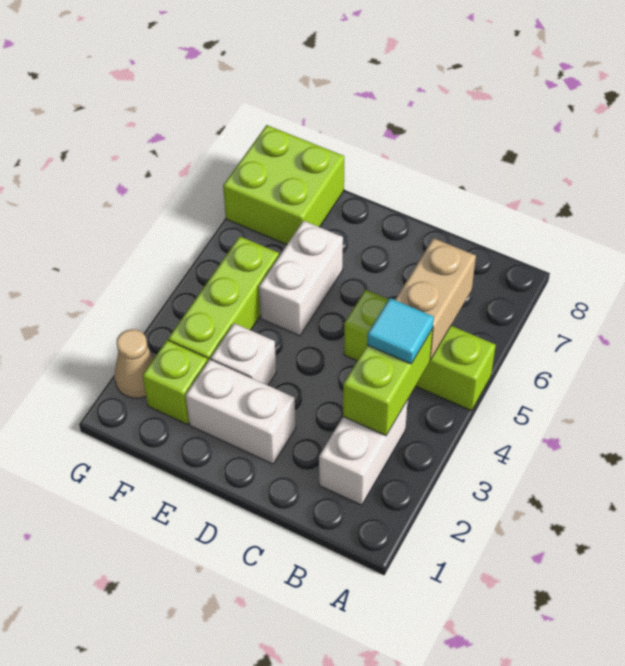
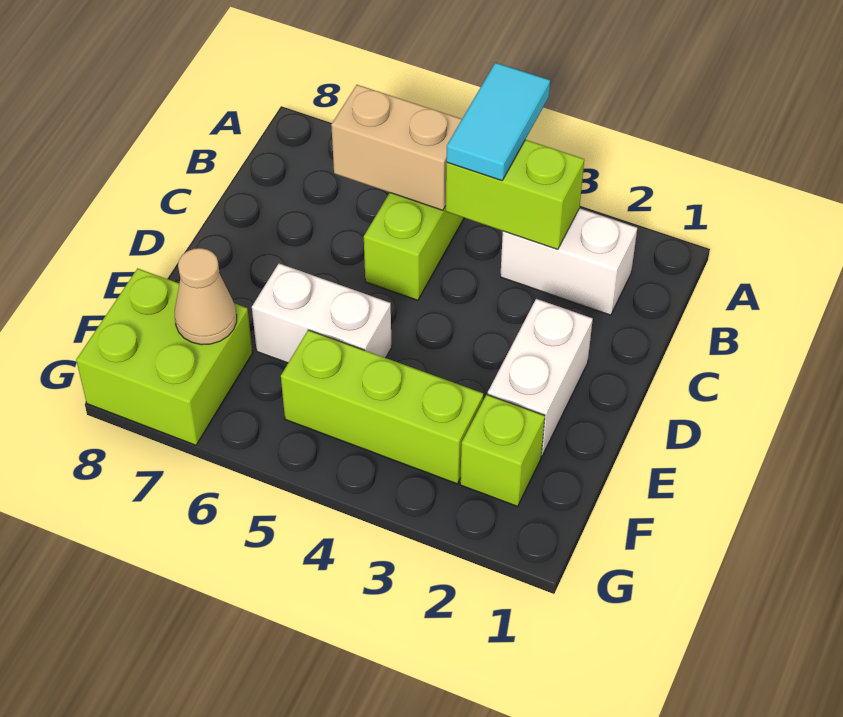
cyan tile B4 level 3 -> cyan tile A4:B4 level 3
white brick E3 level 1 -> none
tan cone G2 level 1 -> tan cone F7 level 2

